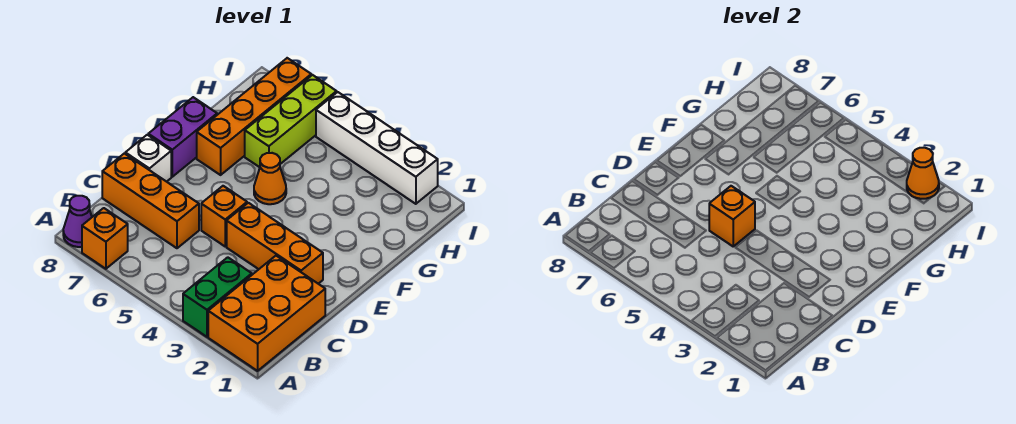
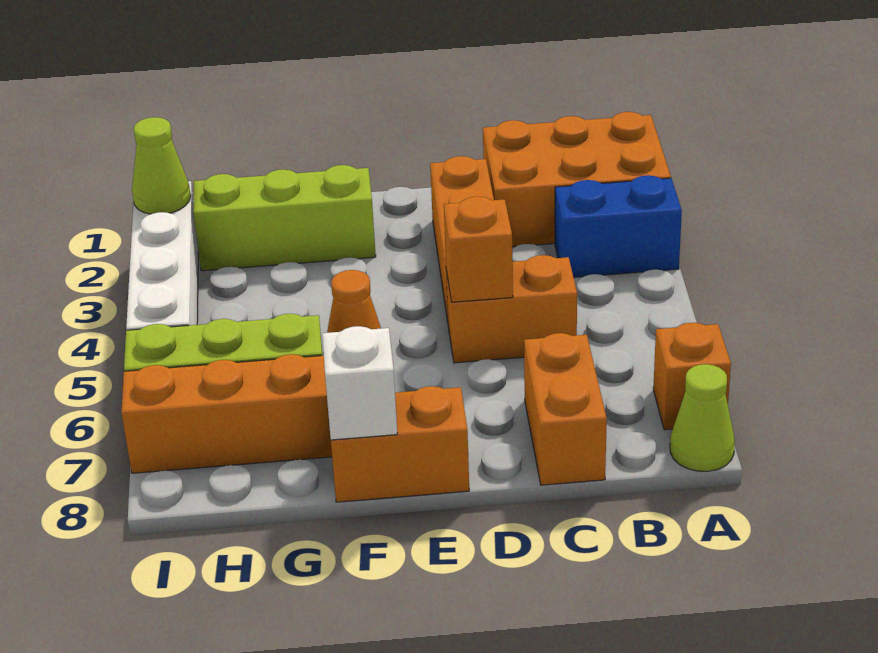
green brick A3:B3 level 1 -> blue brick A3:B3 level 1
purple cone A8 level 1 -> lime cone A8 level 1
orange brick C6:C8 level 1 -> orange brick C7:C8 level 1
orange brick D5 level 1 -> orange brick C5:D5 level 1
white brick D8 level 1 -> white brick F8 level 2
purple brick E8:F8 level 1 -> orange brick E8:F8 level 1
none -> lime brick F2:H2 level 1
orange cone I2 level 2 -> lime cone I2 level 2

